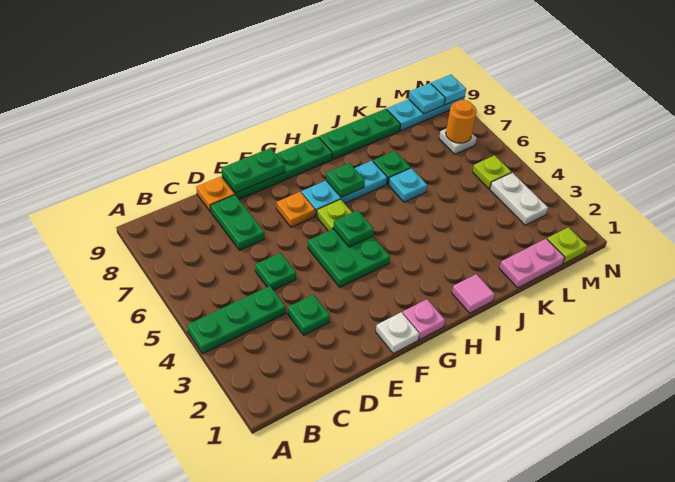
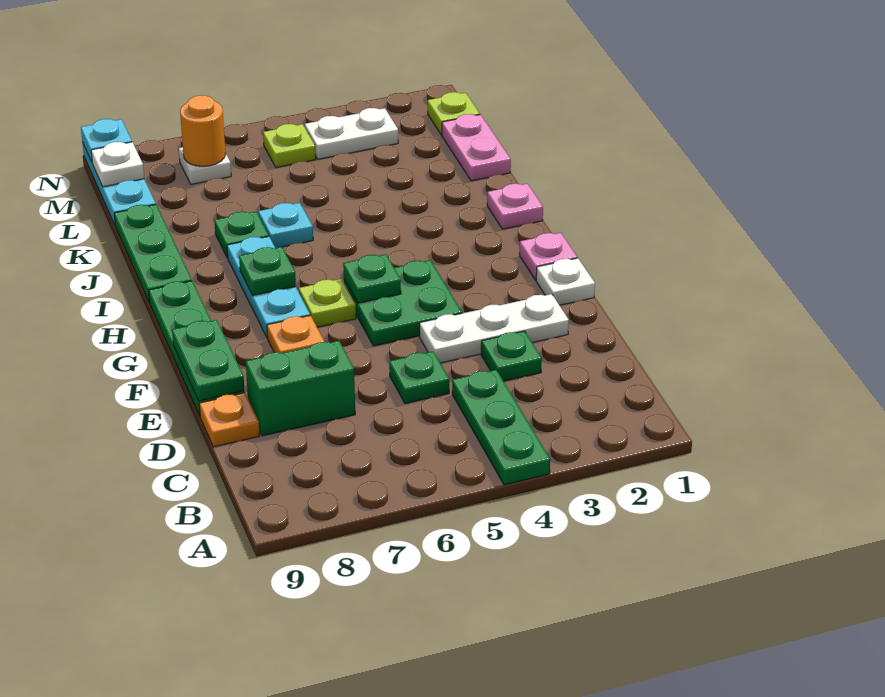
green plate D7:D8 level 1 -> green brick D7:D8 level 1
none -> white plate E2:E4 level 1
pink tile I1 level 1 -> pink plate I1 level 1
cyan plate M9 level 2 -> white plate M9 level 2

